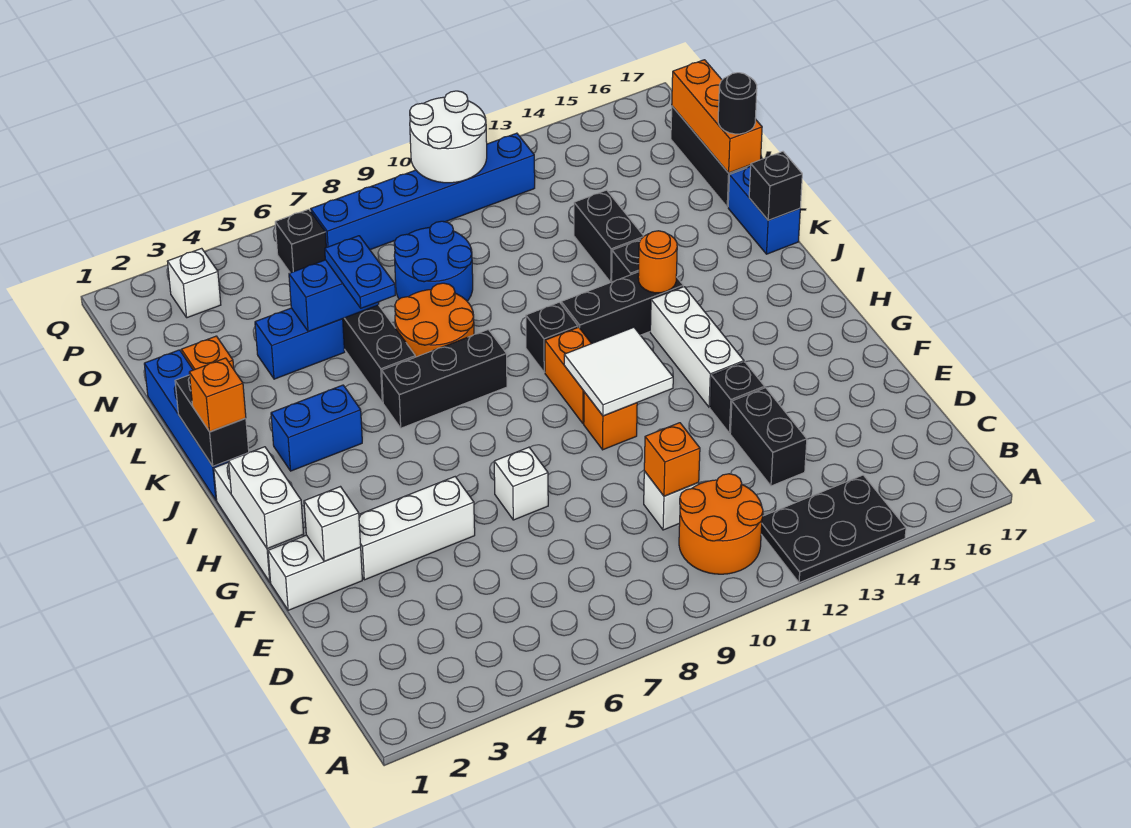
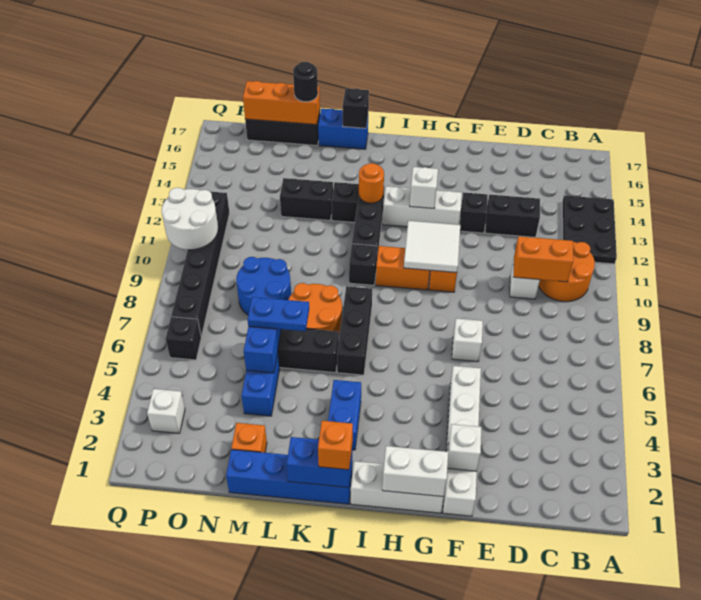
orange brick D10 level 2 -> orange brick C10:D10 level 2
none -> white brick H13 level 2
black brick J1:K1 level 2 -> blue brick J1:K1 level 2
blue brick P7:P12 level 1 -> black brick P7:P12 level 1

